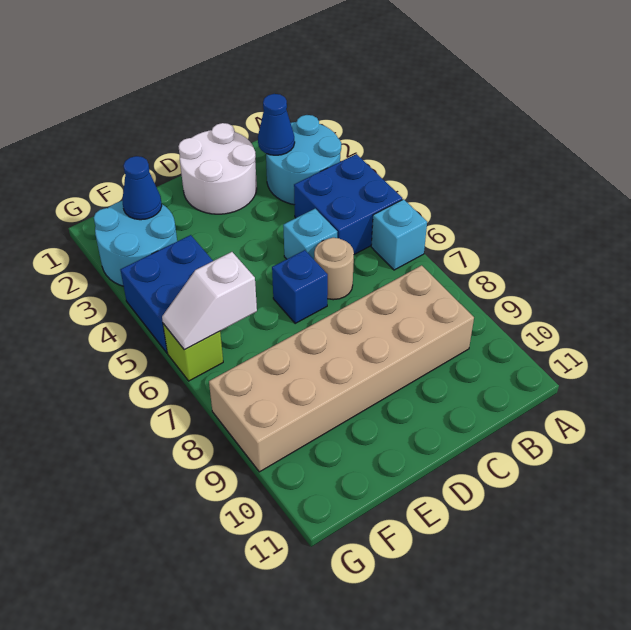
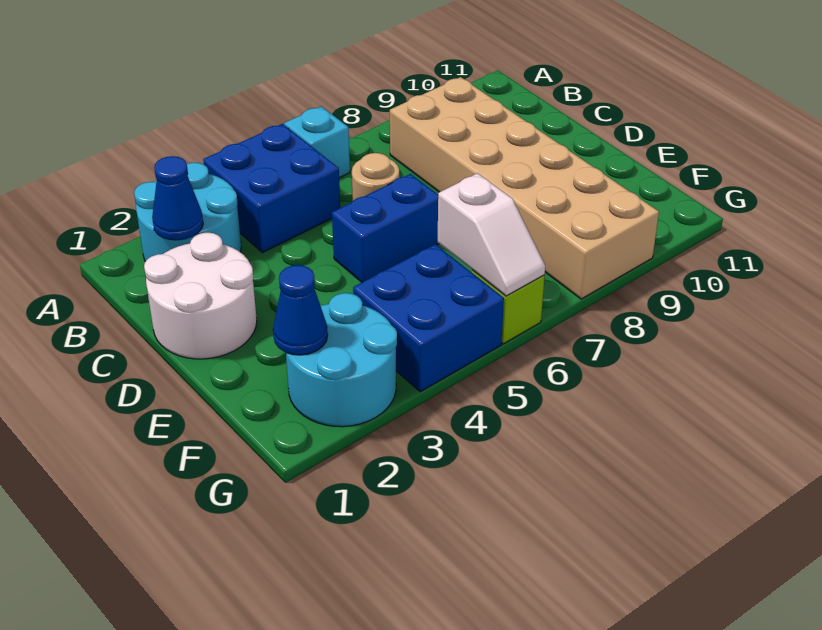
cyan brick C5 level 1 -> none
blue brick D6 level 1 -> blue brick D5:D6 level 1

